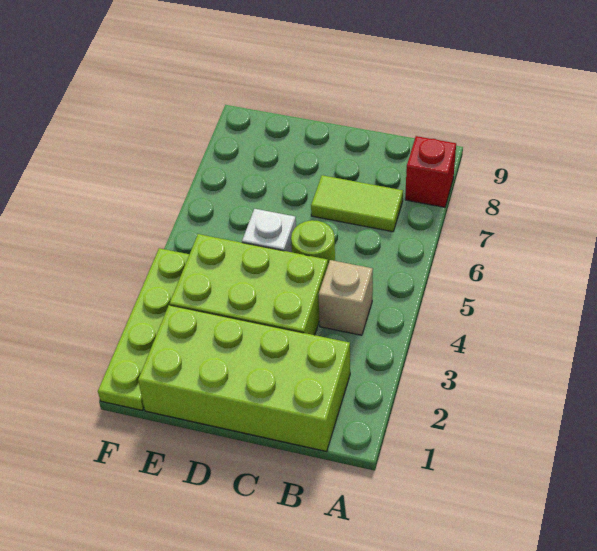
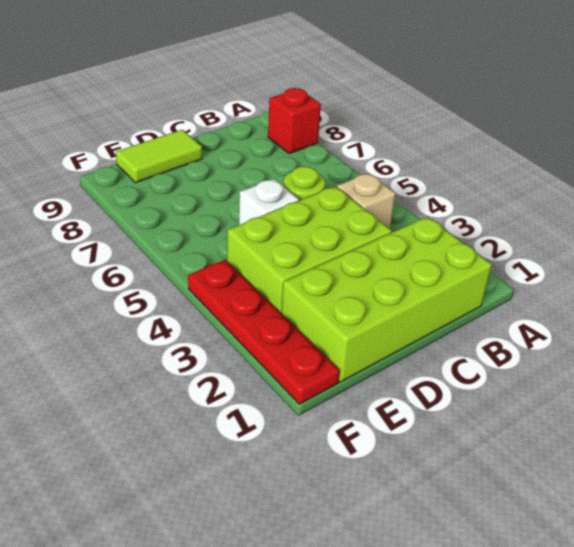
lime tile B7:C7 level 1 -> lime tile D9:E9 level 1
lime plate F1:F4 level 1 -> red plate F1:F4 level 1

